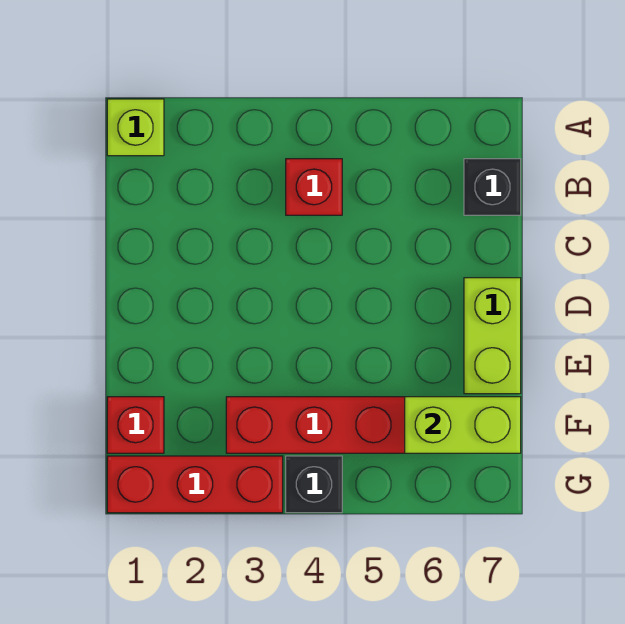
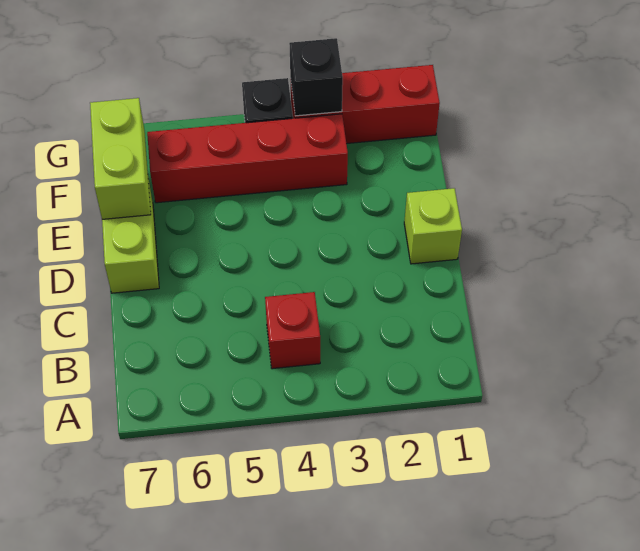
lime brick A1 level 1 -> lime brick D1 level 1
black brick B7 level 1 -> black brick G3 level 2
red brick F1 level 1 -> none
lime brick F6:F7 level 2 -> lime brick E7:F7 level 2

